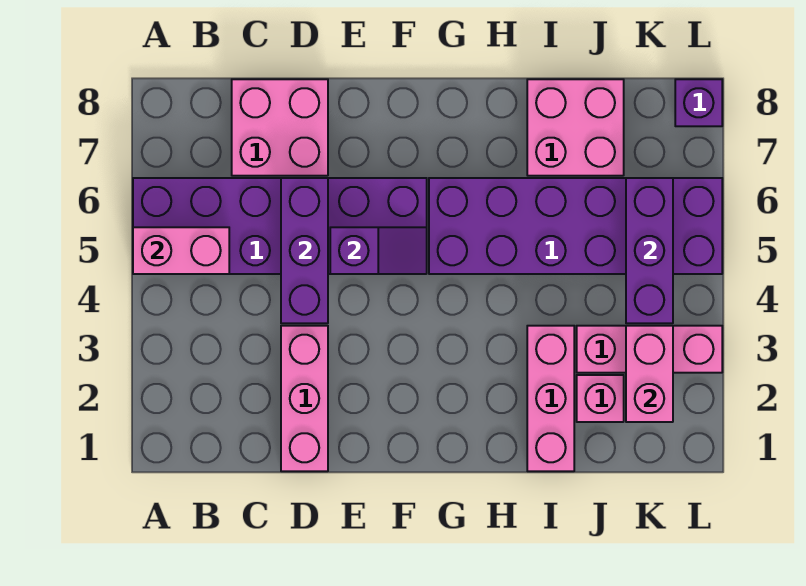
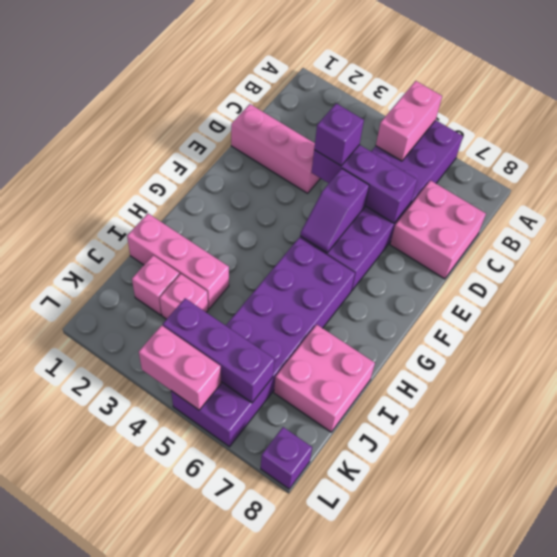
none -> purple brick D4 level 3
pink brick J3:L3 level 1 -> pink brick J3 level 1
pink brick K2:K3 level 2 -> pink brick L4:L5 level 2

